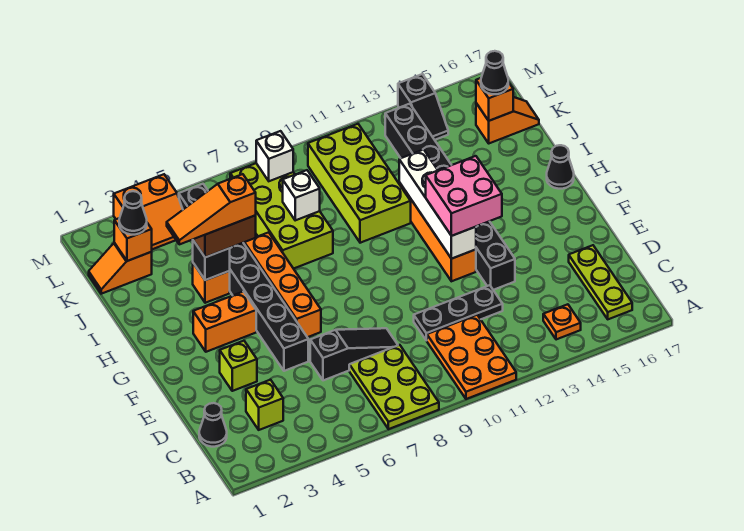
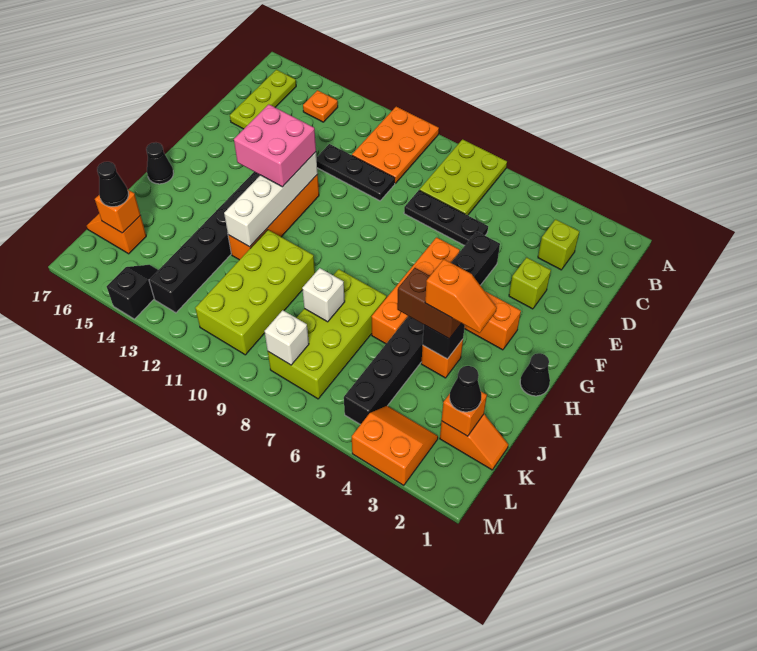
black cone C1 level 1 -> black cone H1 level 1
black slope D6:D8 level 1 top 6 -> black plate D6:D8 level 1
orange slope I3:I5 level 4 top 5 -> orange slope I3:I4 level 4 top 4

